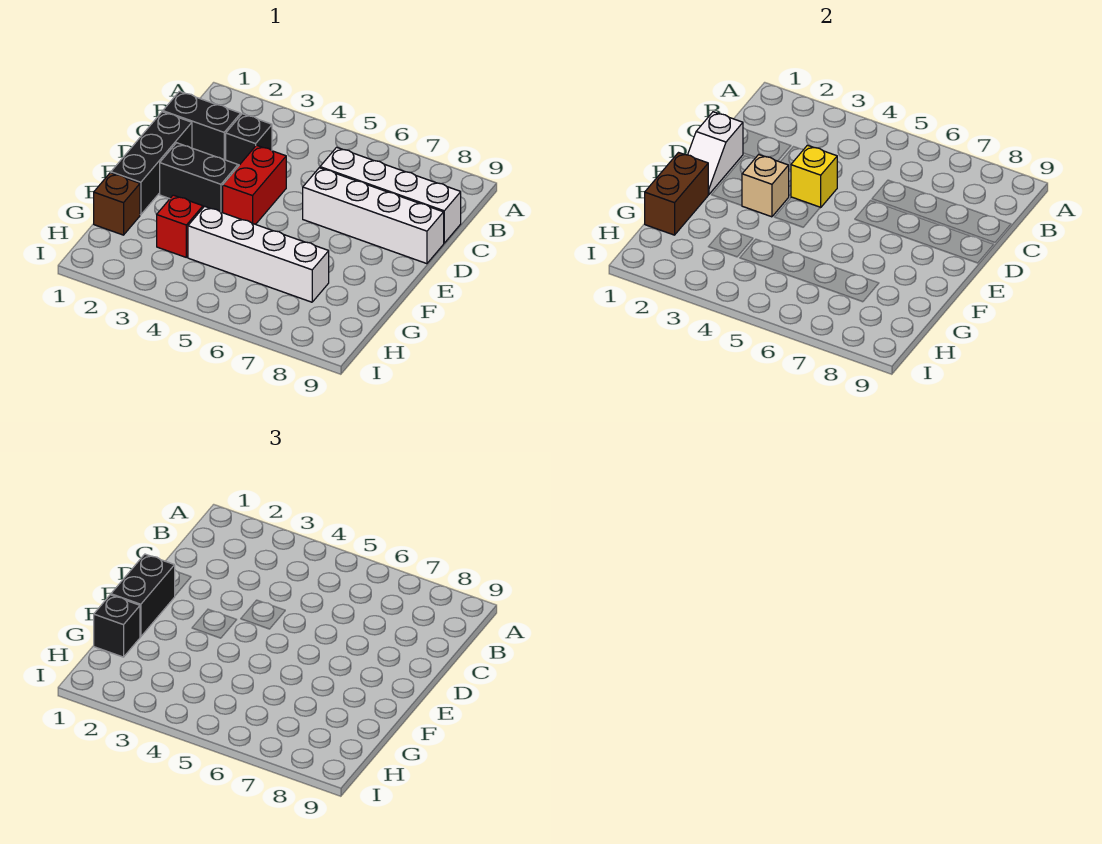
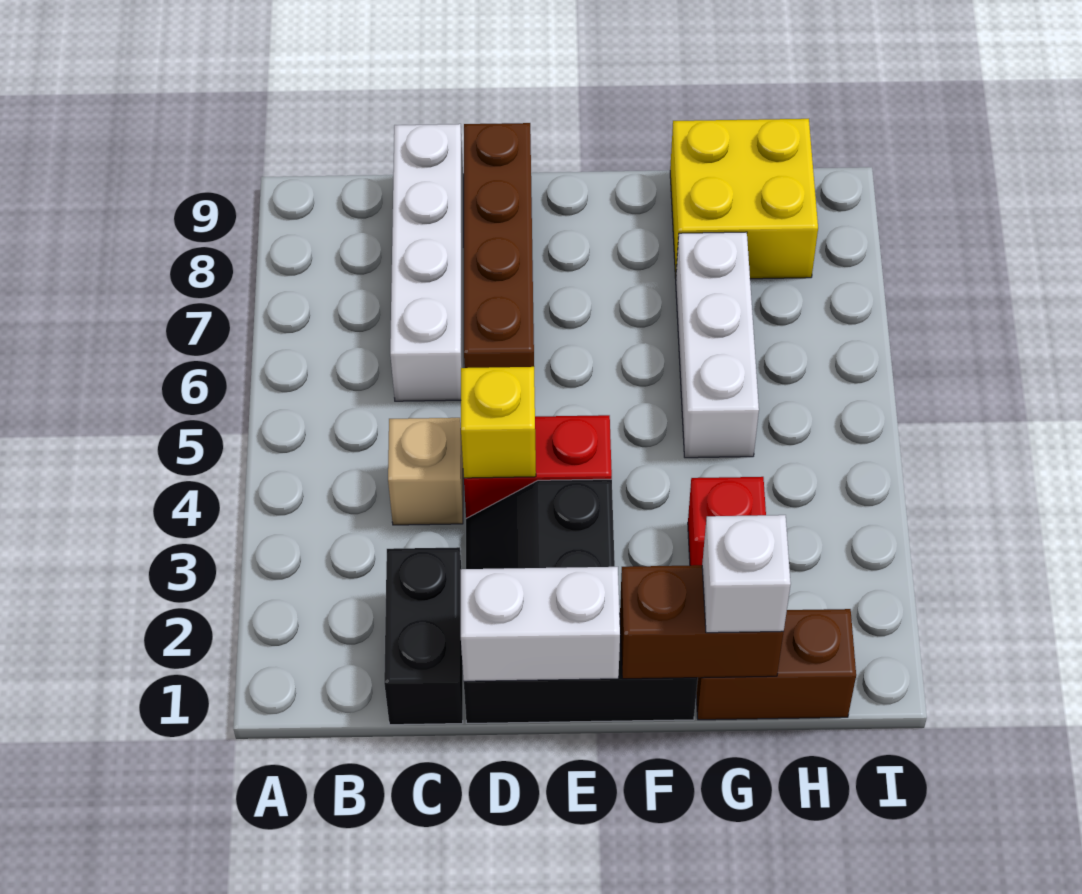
black brick C3 level 1 -> none
white slope D1:E1 level 2 top D -> white brick D1:E1 level 2
white brick D6:D9 level 1 -> brown brick D6:D9 level 1
black brick E1:F1 level 3 -> none
tan brick E3 level 2 -> tan brick C4 level 1
brown brick G1 level 1 -> brown brick G1:H1 level 1
black brick G1 level 3 -> white brick G1 level 3
white brick G4:G7 level 1 -> white brick G5:G7 level 1
none -> yellow brick G8:H9 level 1

